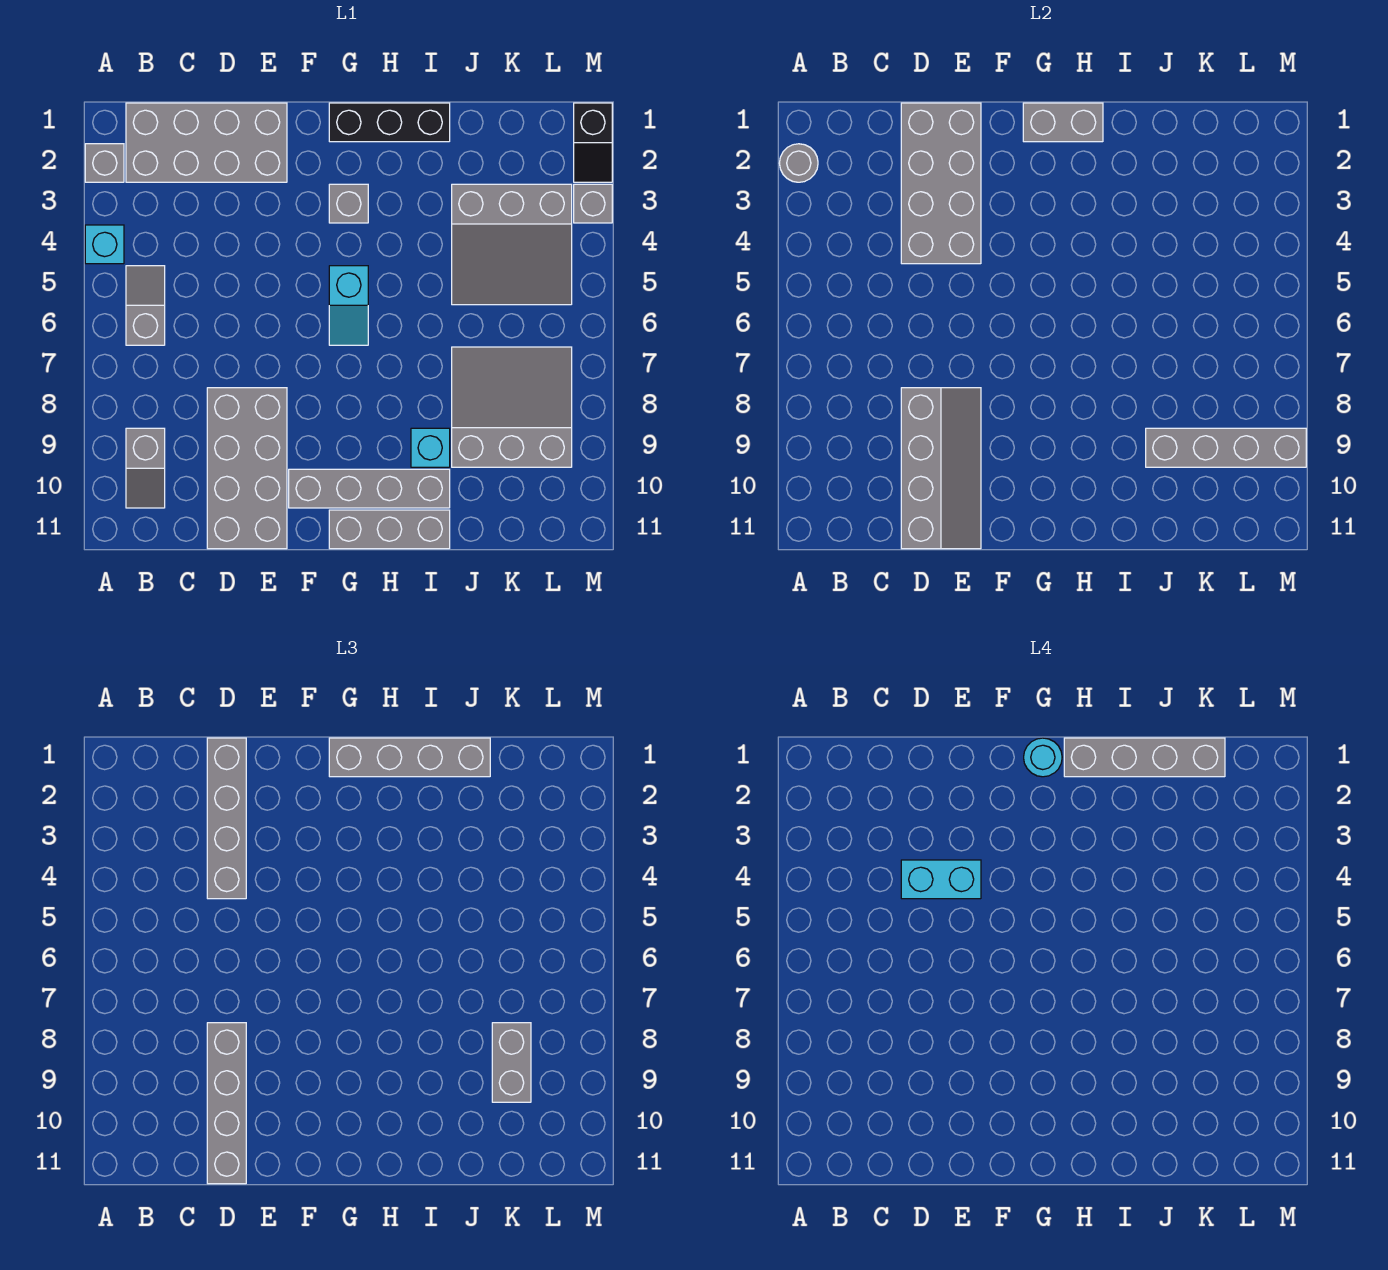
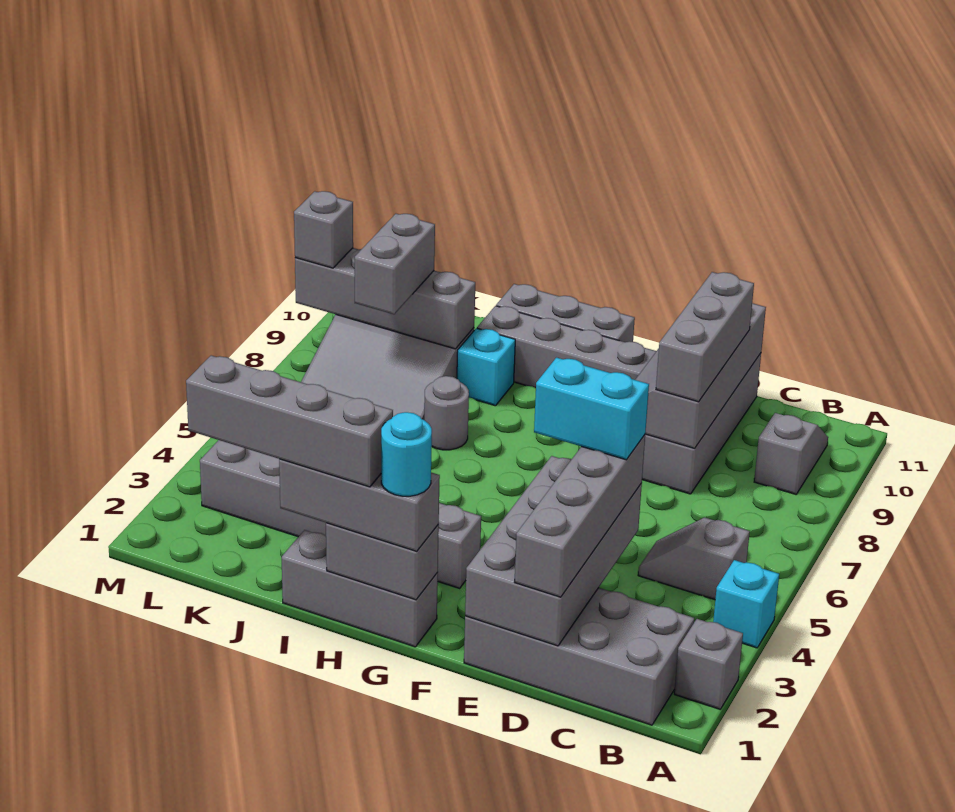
grey round brick A2 level 2 -> grey round brick I7 level 1
grey slope B5:B6 level 1 top 6 -> grey slope B5:C5 level 1 top B
grey brick D8:D11 level 3 -> grey brick D8:D10 level 3
black brick G1:I1 level 1 -> grey brick G1:I1 level 1
grey brick G1:J1 level 3 -> grey brick G1:I1 level 3
cyan slope G5:G6 level 1 top 5 -> none
black slope M1:M2 level 1 top 1 -> none
grey brick M3 level 1 -> grey brick M9 level 3

